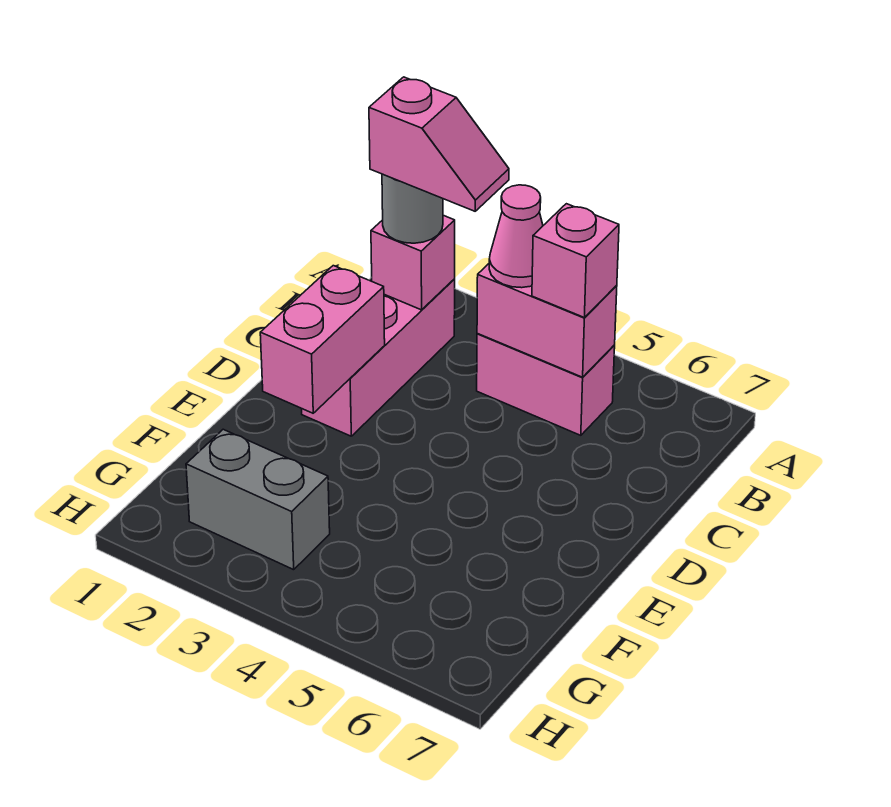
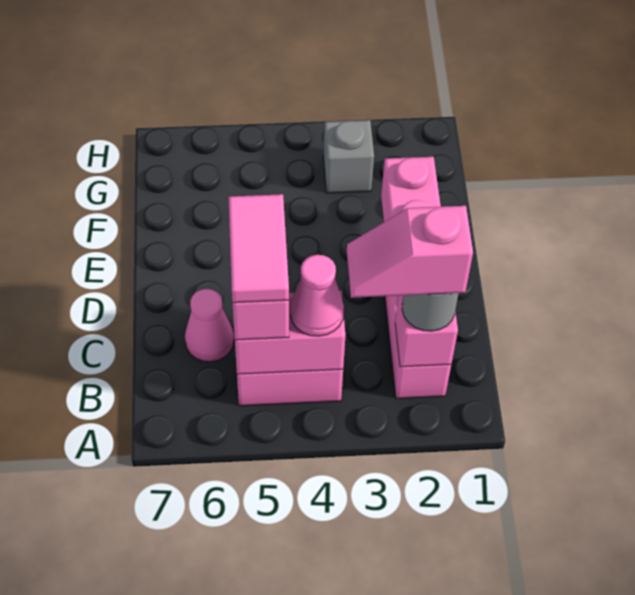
none -> pink tile B5:C5 level 4
none -> pink cone C6 level 1
grey brick G2:G3 level 1 -> grey brick G3 level 1

